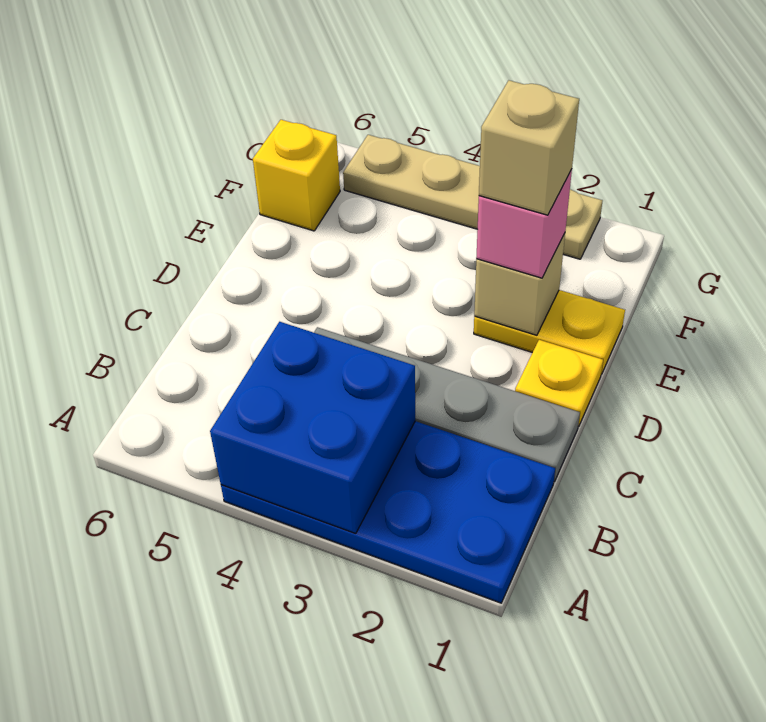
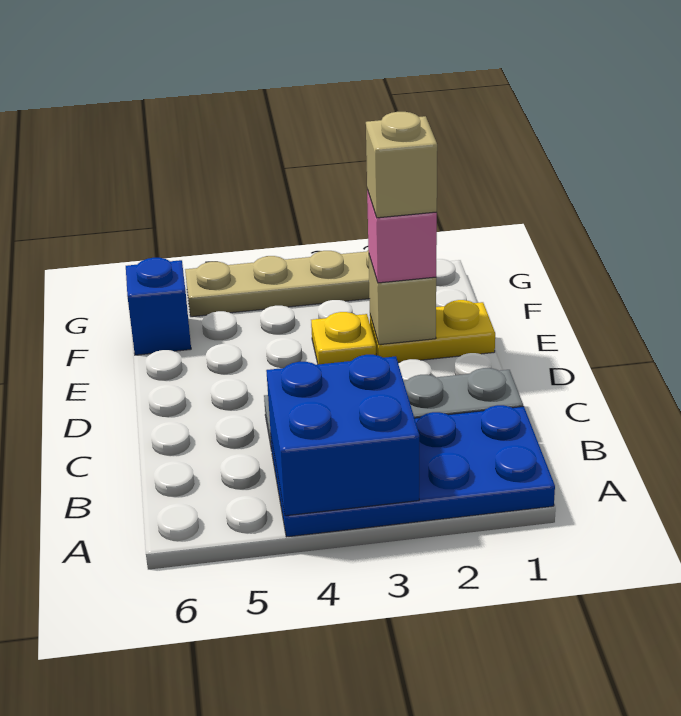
yellow plate D1 level 1 -> yellow plate E3 level 1
yellow brick F6 level 1 -> blue brick F6 level 1

